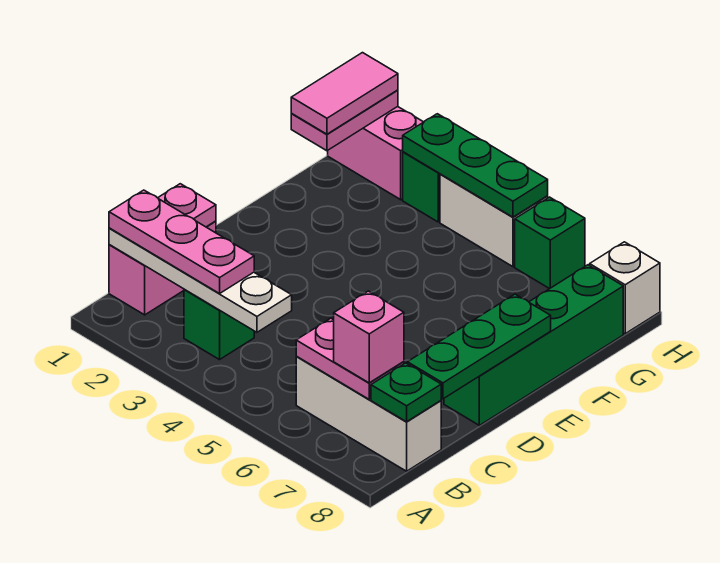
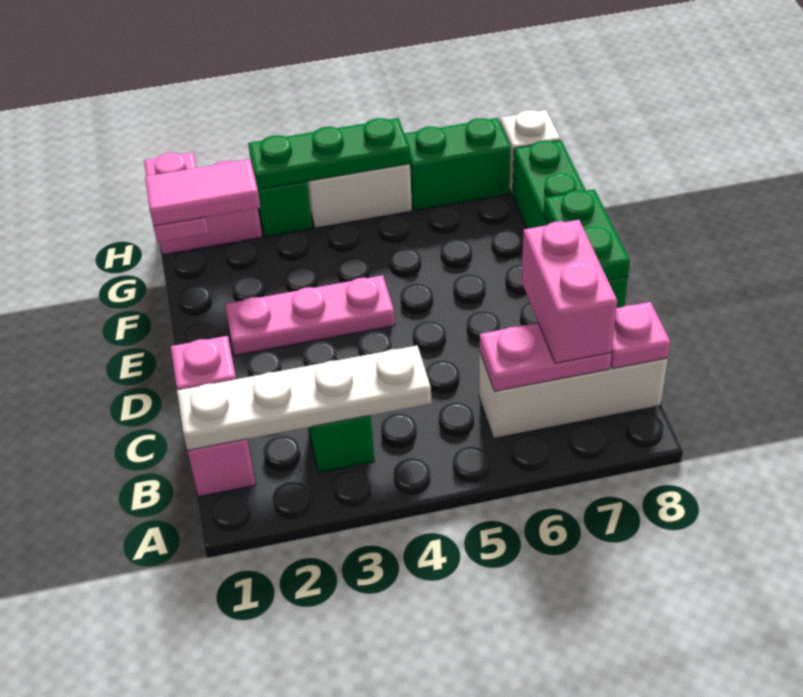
pink plate B1:B3 level 3 -> pink plate E2:E4 level 1
pink brick B7 level 3 -> pink brick B7:C7 level 3
green plate B8 level 2 -> pink plate B8 level 2
green plate C8:E8 level 2 -> green plate D8:E8 level 2
pink tile G1:H1 level 3 -> pink tile G1:G2 level 3
green brick H6 level 1 -> green brick H6:H7 level 1

